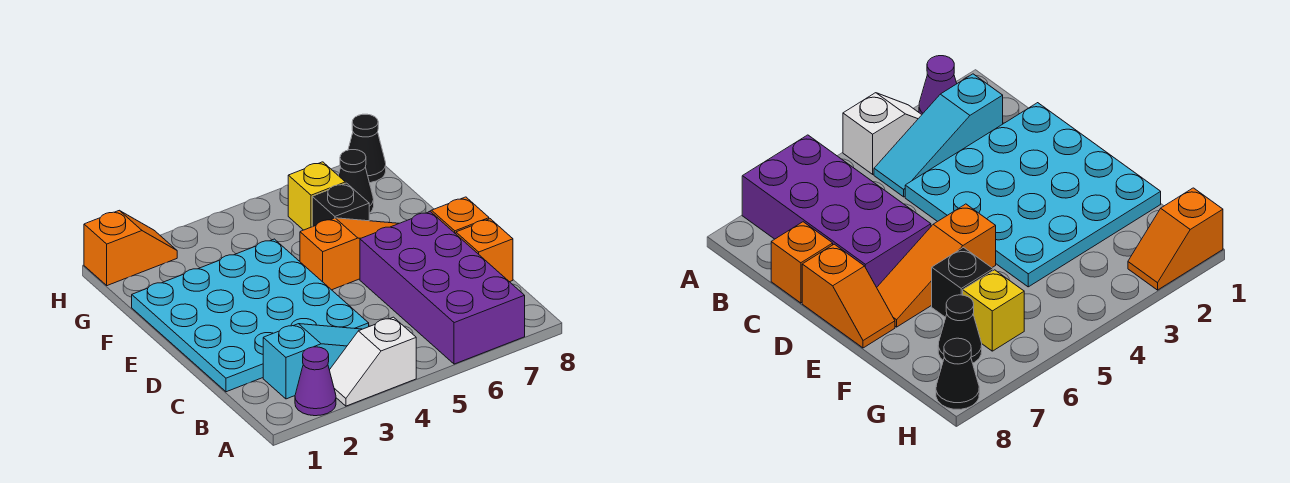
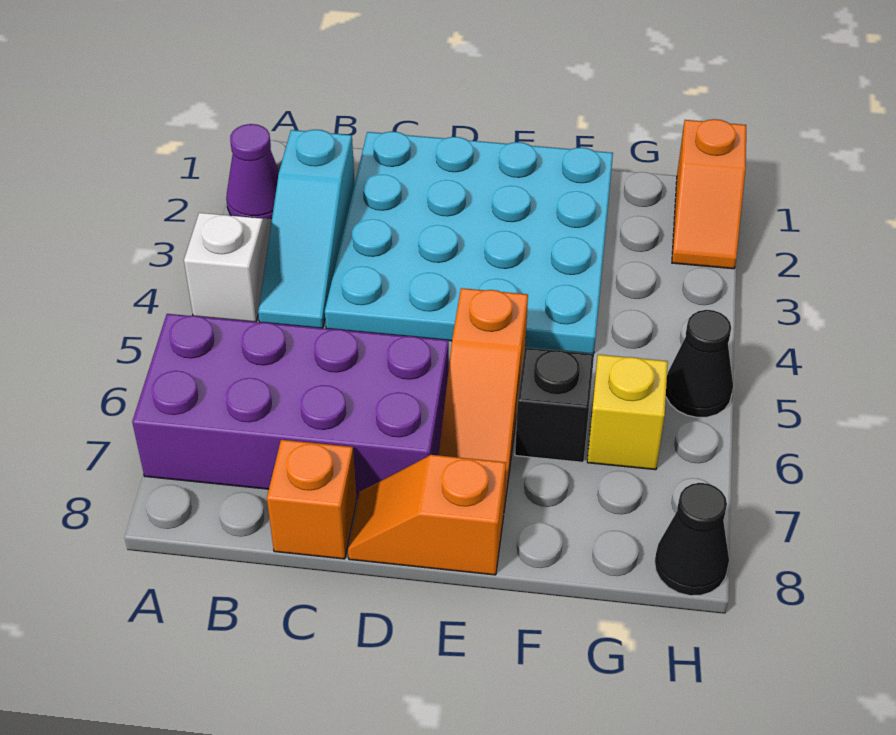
orange slope D8:E8 level 1 top D -> orange slope D8:E8 level 1 top E
black cone G7 level 1 -> black cone H5 level 1

